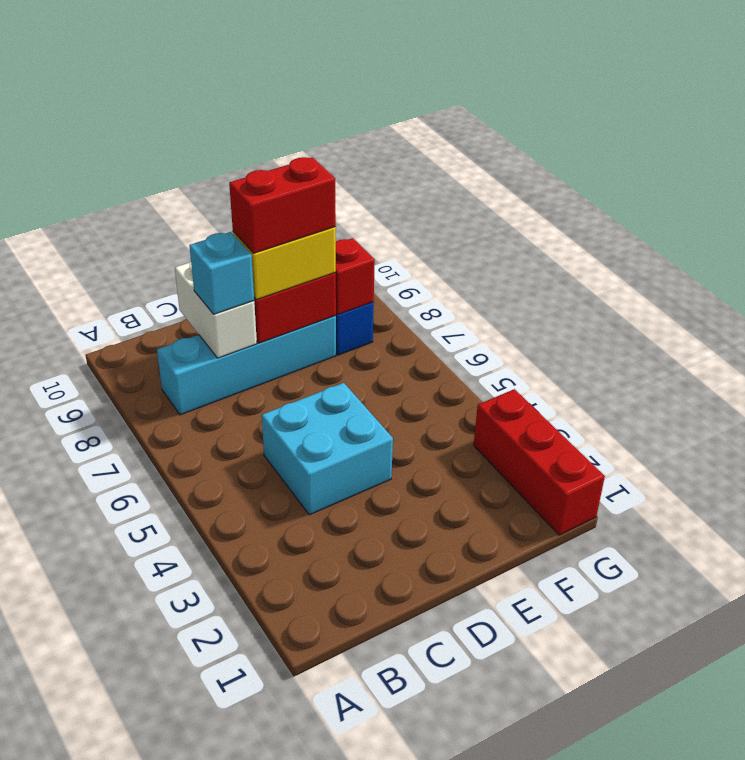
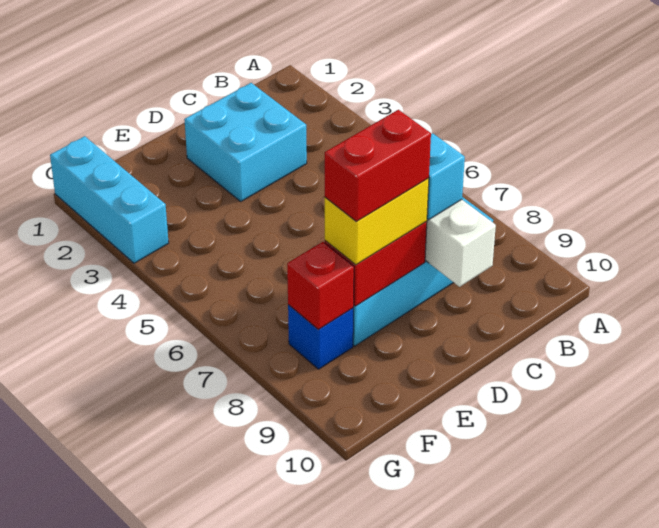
cyan brick C4:D5 level 1 -> cyan brick C2:D3 level 1
red brick G1:G3 level 1 -> cyan brick G1:G3 level 1

